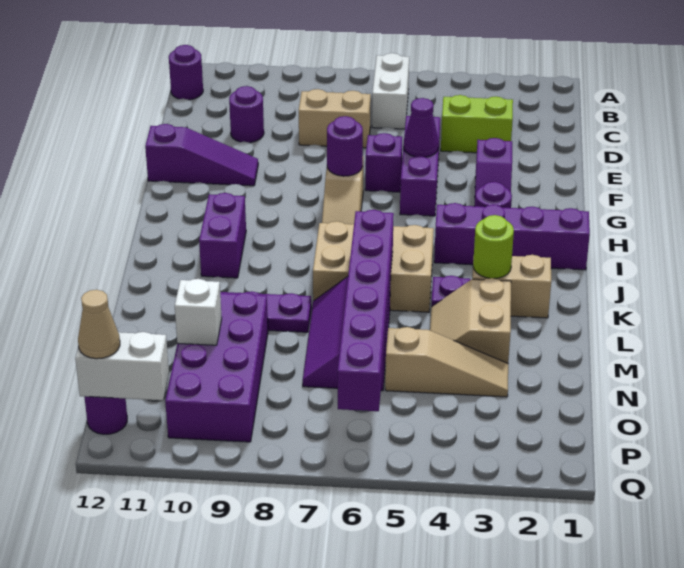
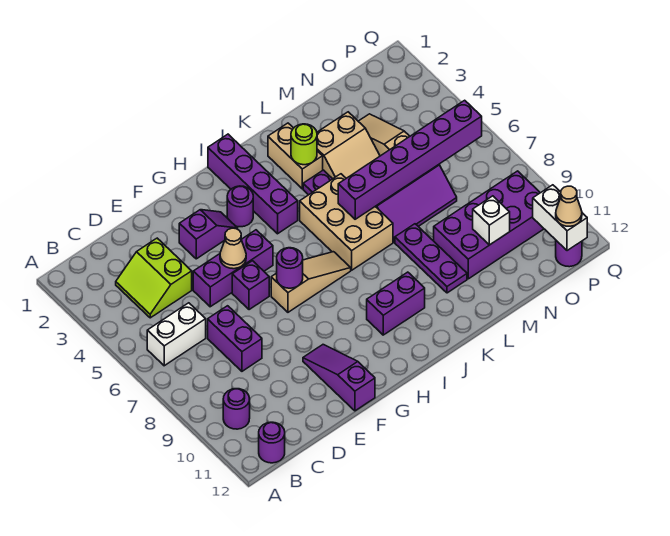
tan brick D7:D8 level 1 -> purple brick D7:D8 level 1
purple round brick D10 level 1 -> purple round brick B10 level 1
purple cone F5 level 2 -> tan cone F5 level 2

